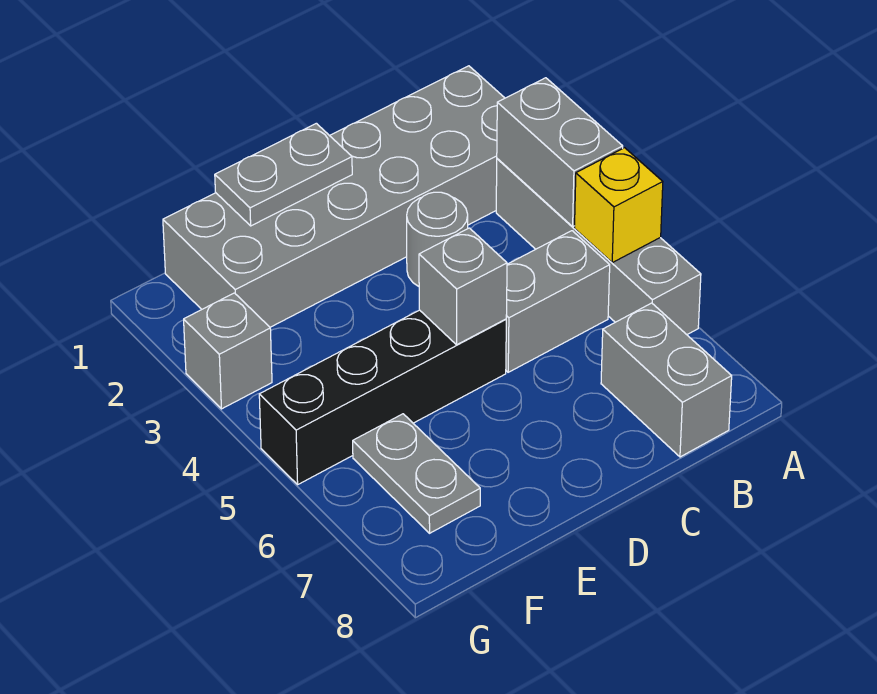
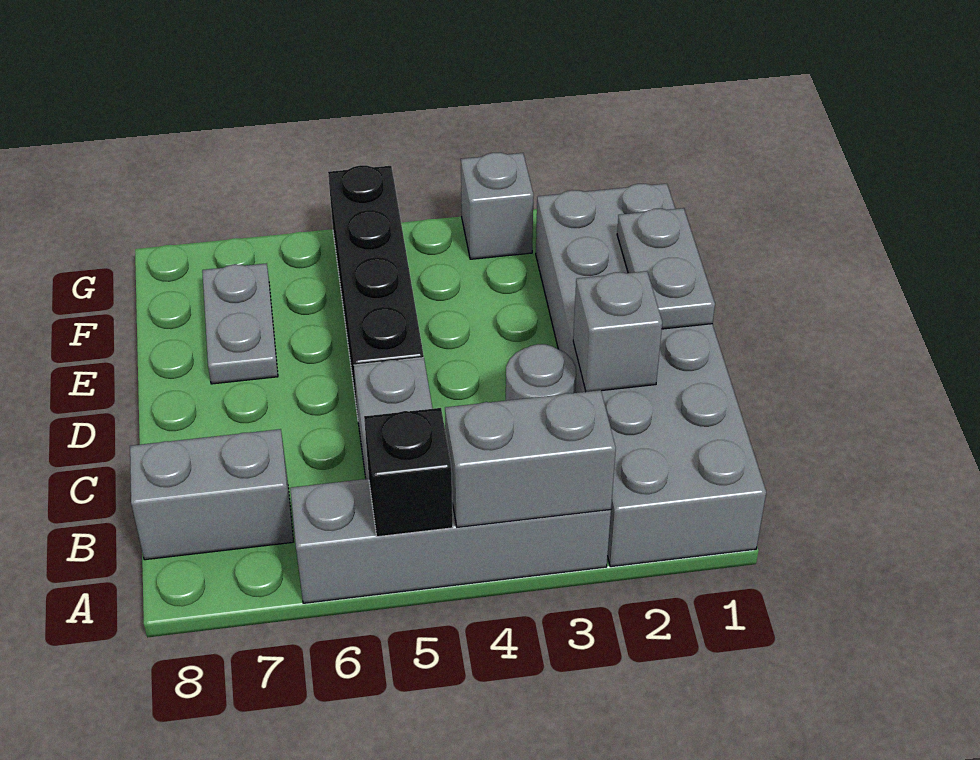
yellow brick A5 level 2 -> black brick A5 level 2
grey brick D5 level 2 -> grey brick C2 level 2
grey plate F6:F7 level 1 -> grey plate E7:F7 level 1

